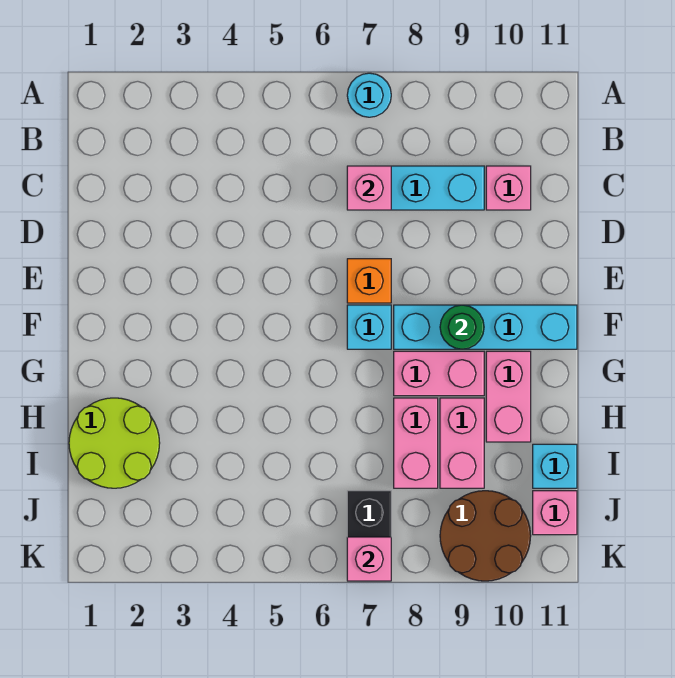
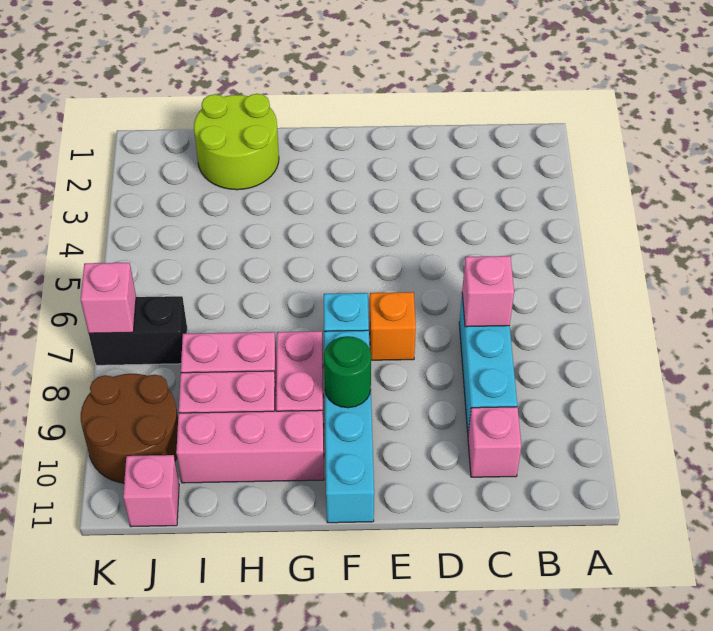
cyan round brick A7 level 1 -> none
pink brick G10:H10 level 1 -> pink brick G10:I10 level 1
cyan brick I11 level 1 -> none

